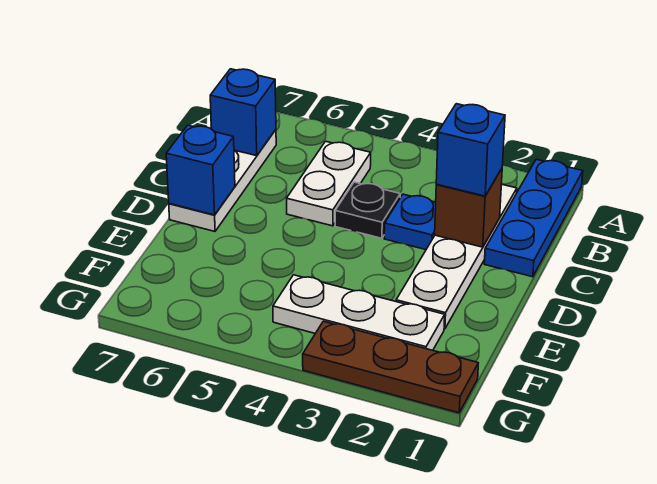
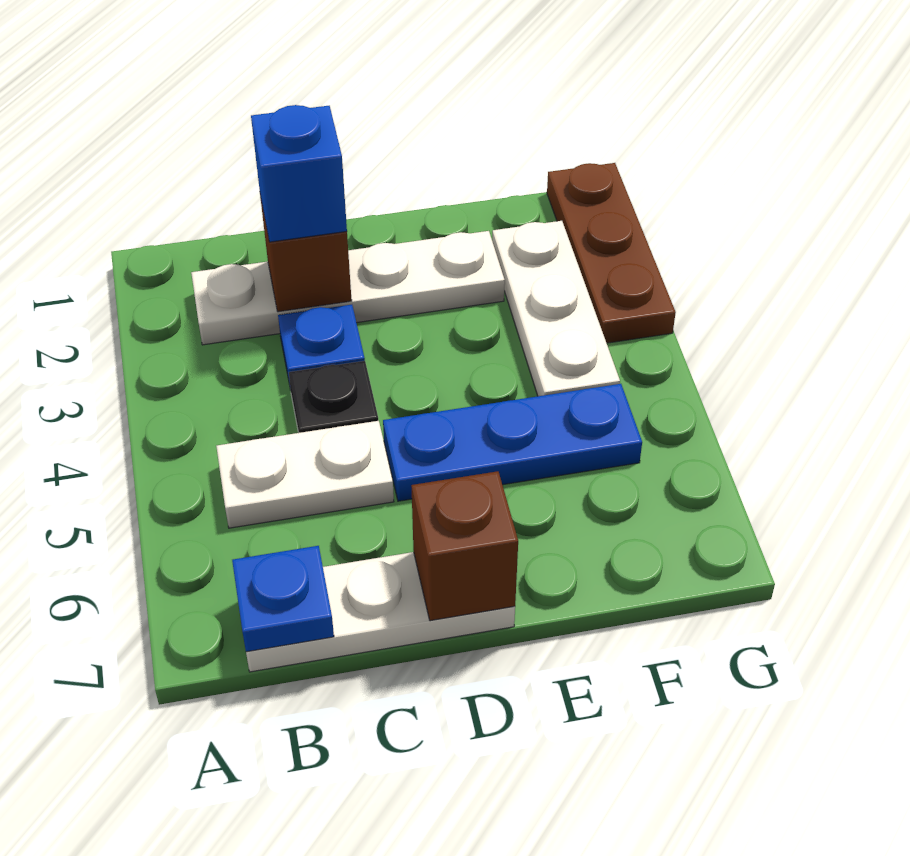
blue plate A1:C1 level 1 -> blue plate D5:F5 level 1
blue brick B7 level 2 -> blue plate B7 level 2
blue brick D7 level 2 -> brown brick D7 level 2

